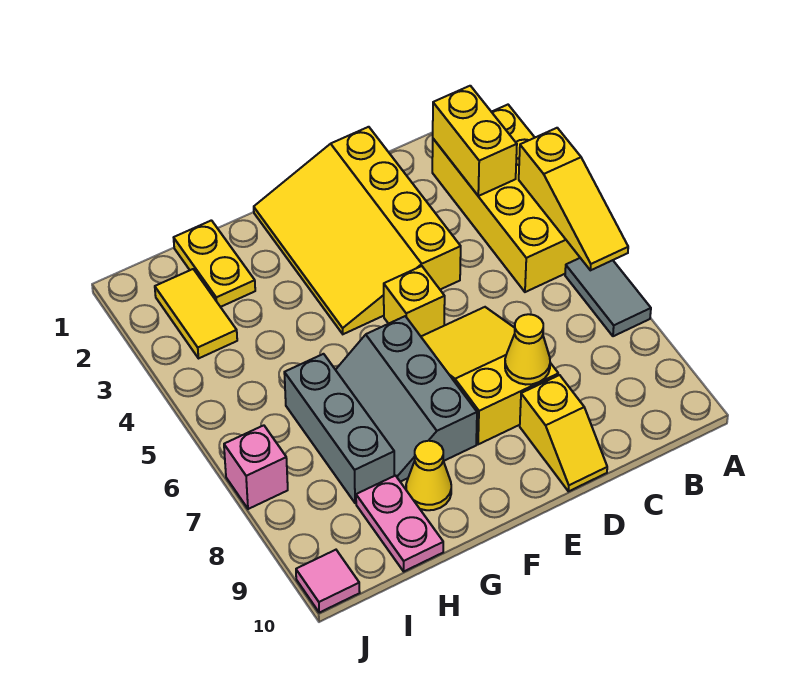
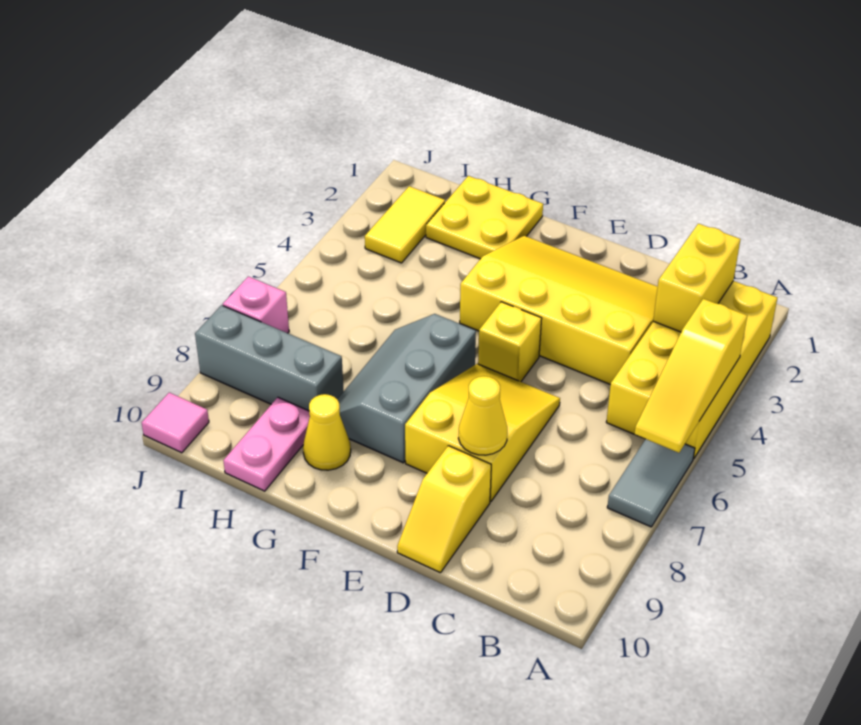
yellow slope D1:F4 level 1 top D -> yellow slope C2:F4 level 1 top 4
yellow plate H1:H2 level 1 -> yellow plate G1:H2 level 1
grey brick H6:H8 level 1 -> grey brick H8:J8 level 1

